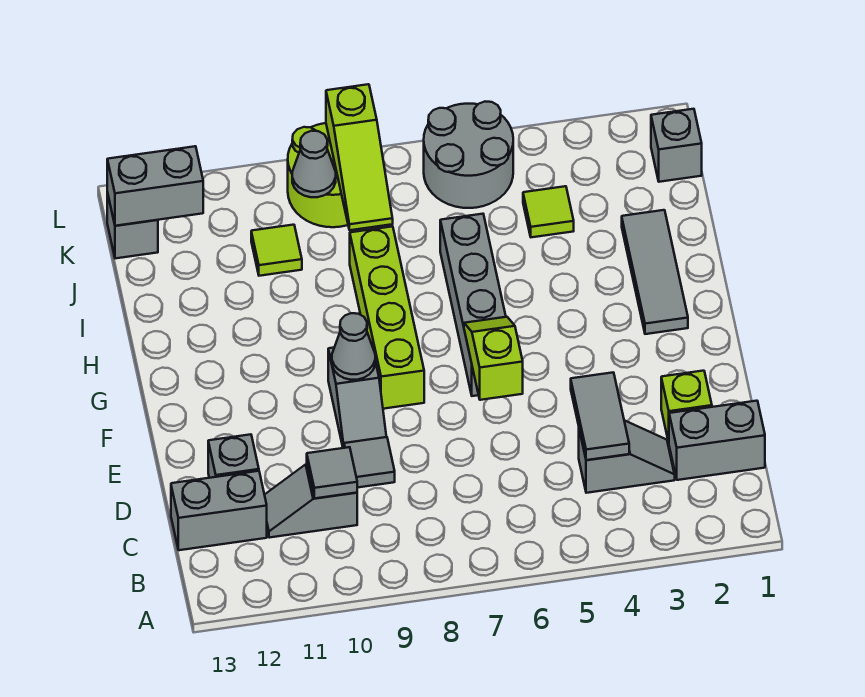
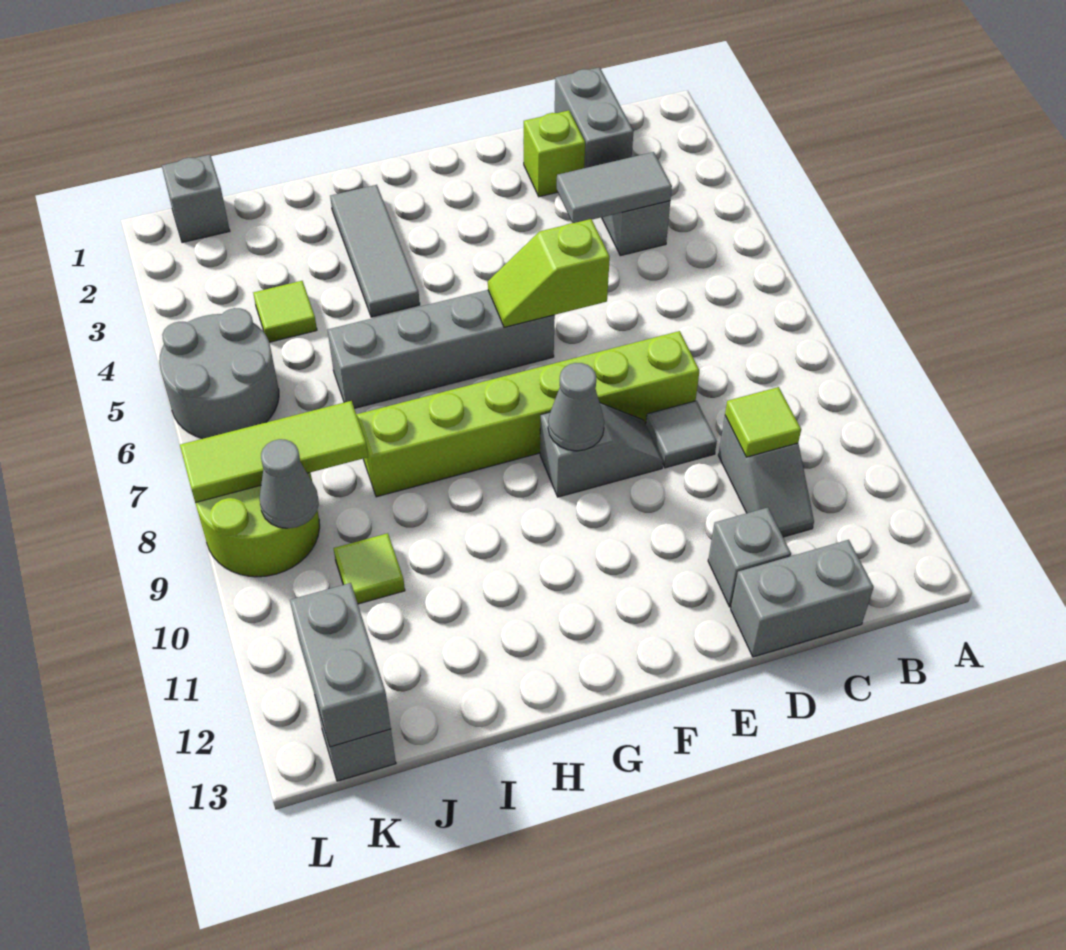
grey tile C10 level 2 -> lime tile C10 level 2
grey brick C12:C13 level 1 -> grey brick C13:D13 level 1
lime brick F8:I8 level 1 -> lime brick D8:I8 level 1
grey tile G2:I2 level 1 -> grey tile H2:H4 level 1
lime slope J8:L8 level 2 top L -> lime tile J8:L8 level 2

